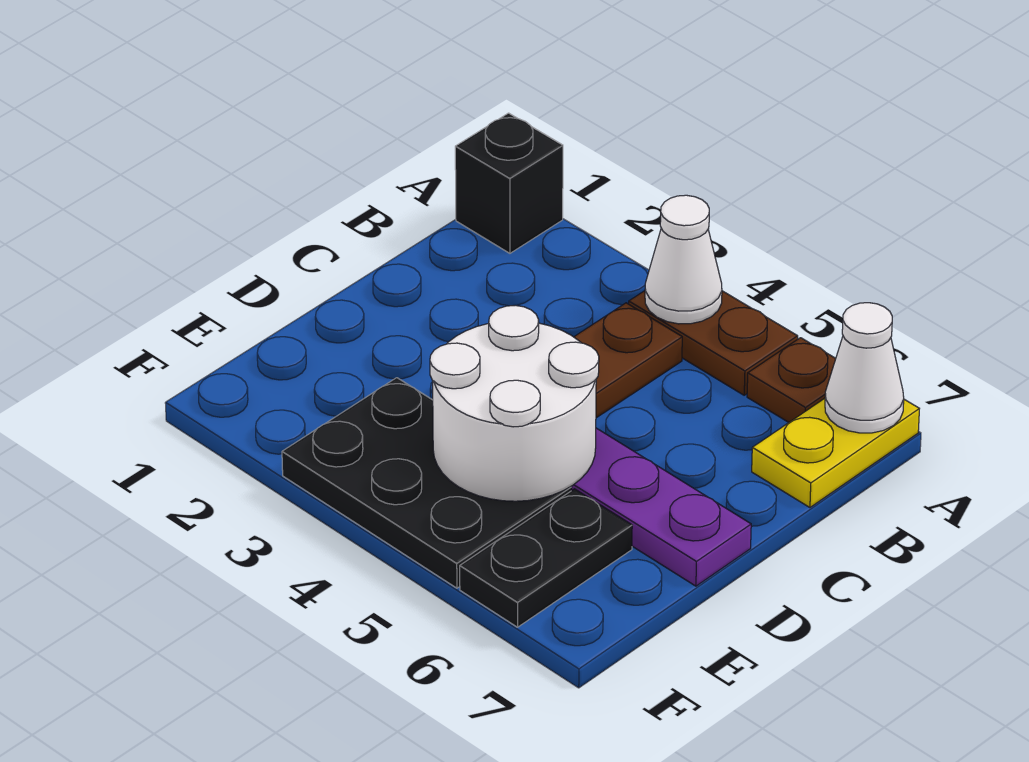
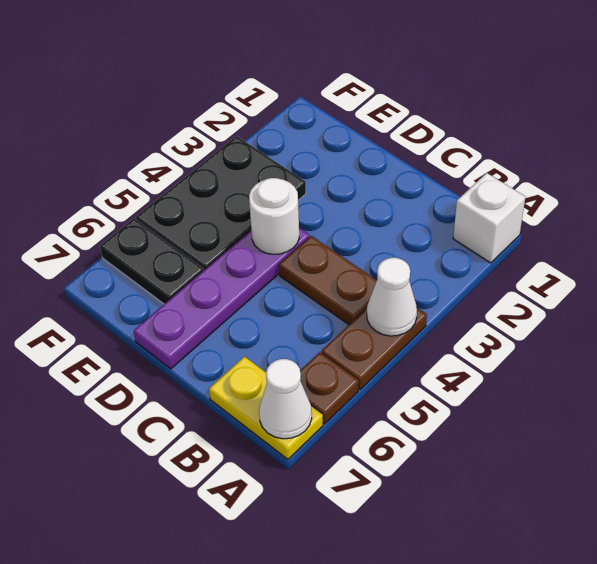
black brick A1 level 1 -> white brick A1 level 1
white round brick D4:E5 level 2 -> white round brick D4 level 2

